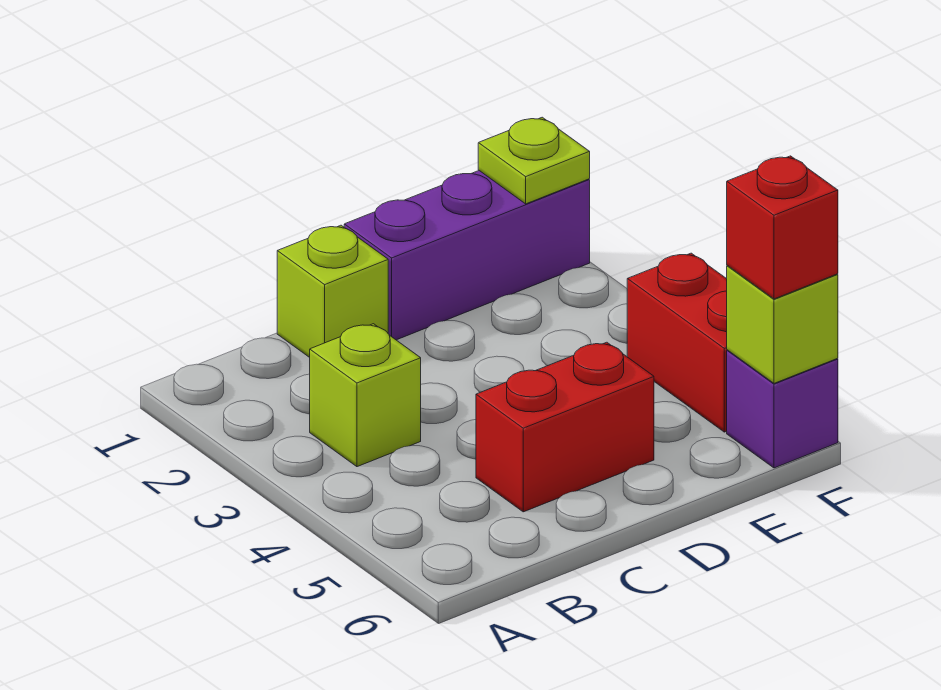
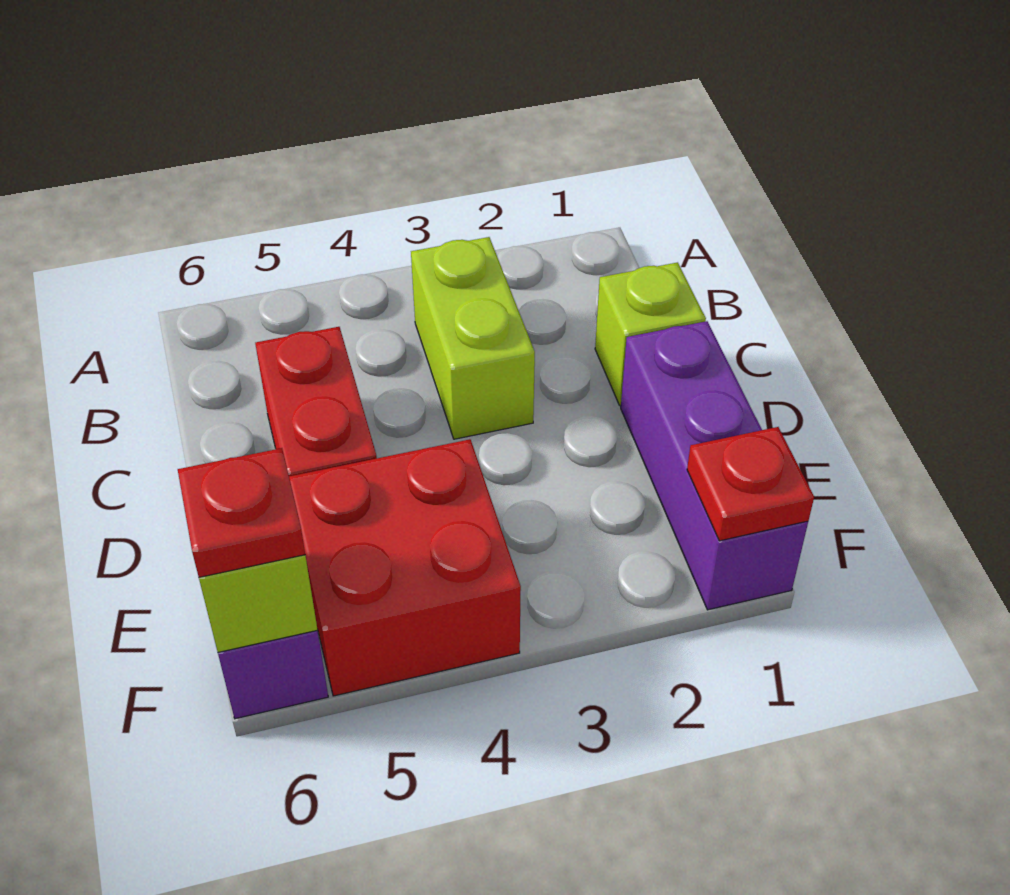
lime brick B3 level 1 -> lime brick B3:C3 level 1
lime plate F1 level 2 -> red plate F1 level 2
red brick F4:F5 level 1 -> red brick E4:F5 level 1
red brick F6 level 3 -> red plate F6 level 3

